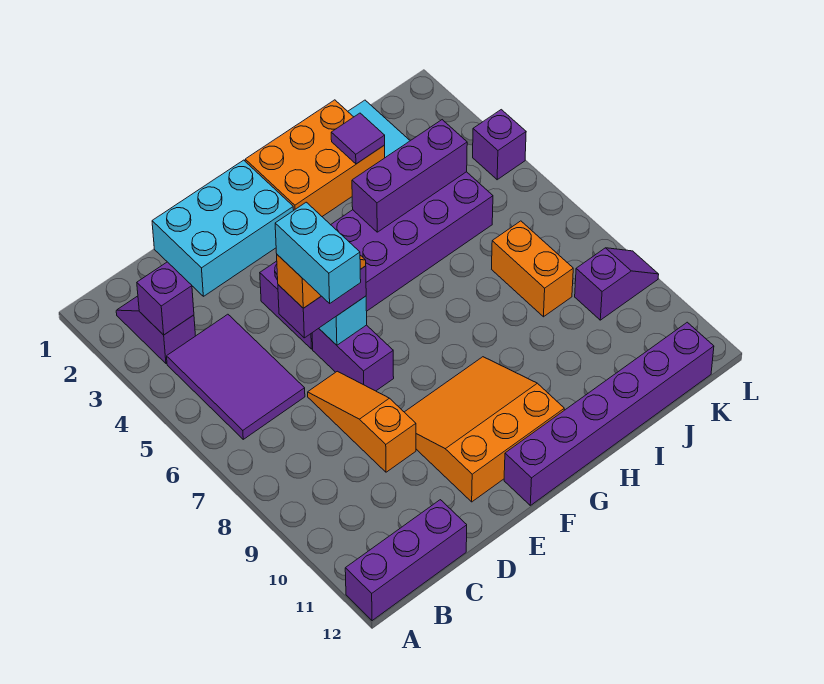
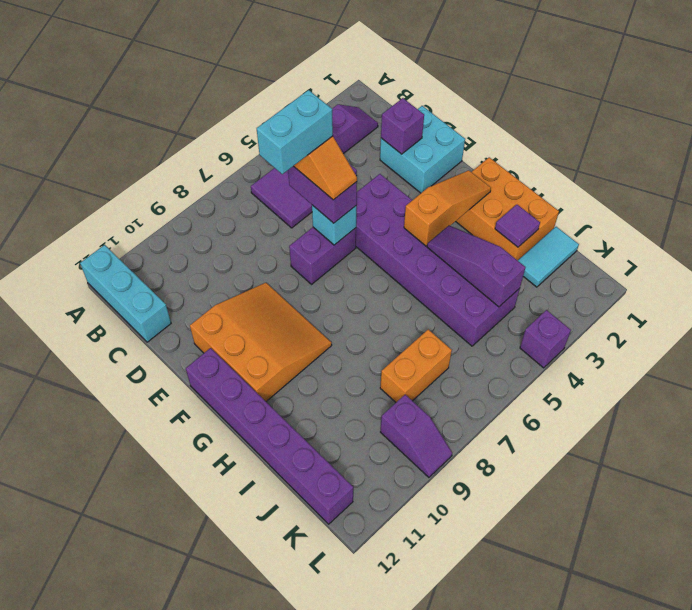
purple brick A12:C12 level 1 -> cyan brick A12:C12 level 1
purple brick B3 level 2 -> purple brick D2 level 2
cyan brick D1:F2 level 1 -> cyan brick D1:E2 level 1
orange slope D7:D9 level 1 top 9 -> orange slope G2:G4 level 2 top 4
purple brick H4:J4 level 2 -> purple slope H4:J4 level 2 top J

